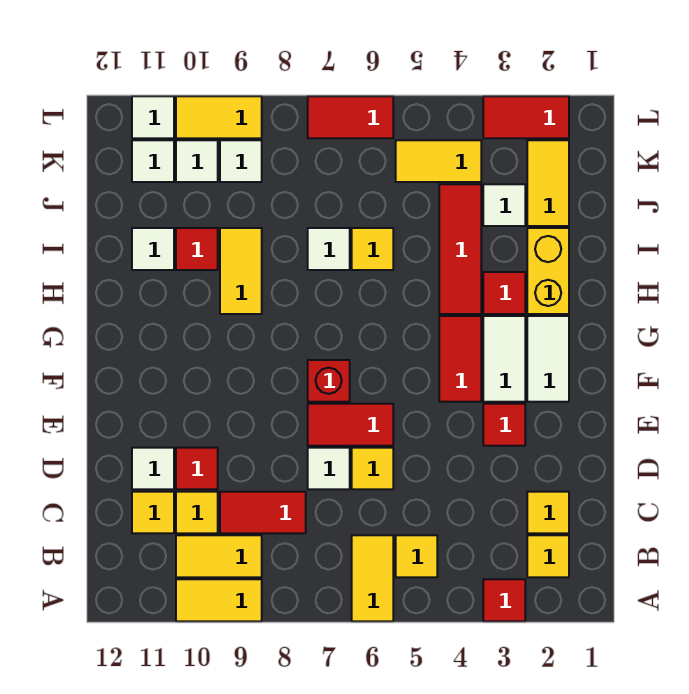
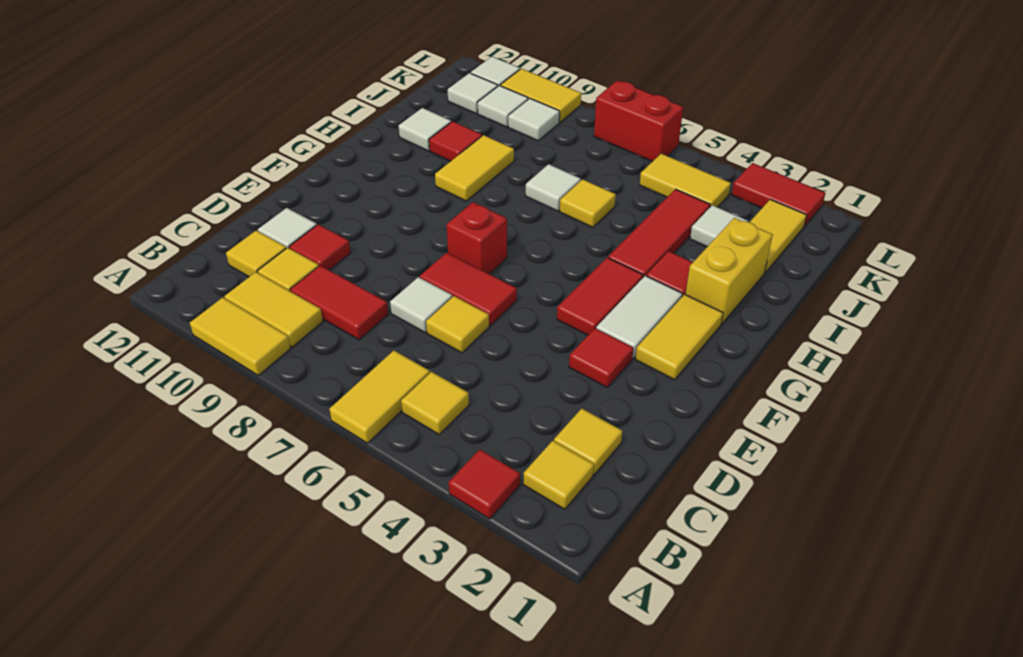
white tile F2:G2 level 1 -> yellow tile F2:G2 level 1
red tile L6:L7 level 1 -> red brick L6:L7 level 1

